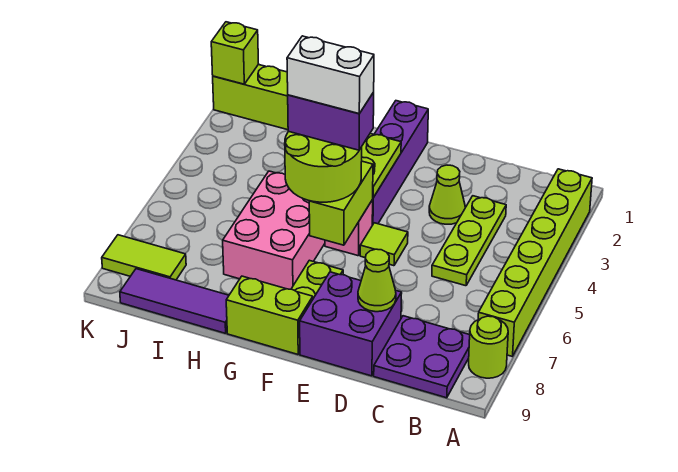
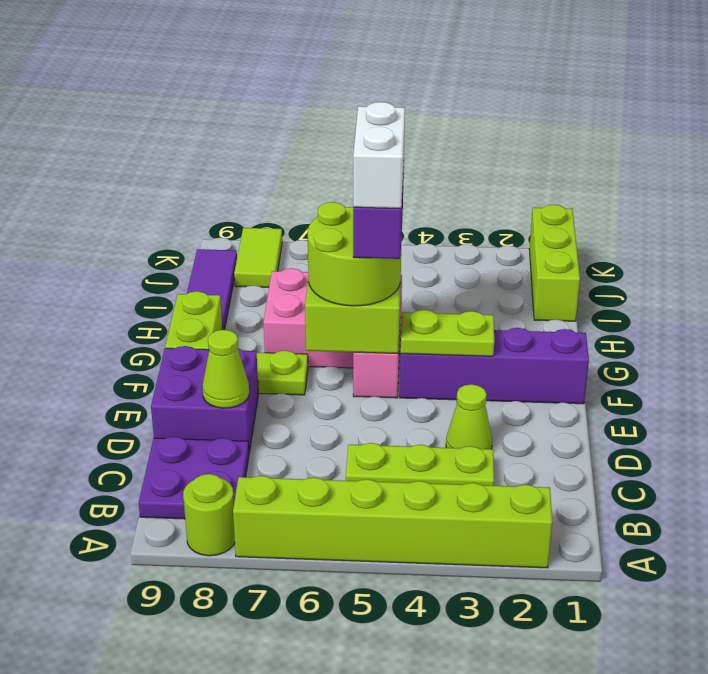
lime tile E5 level 1 -> none
lime brick K1 level 2 -> none

